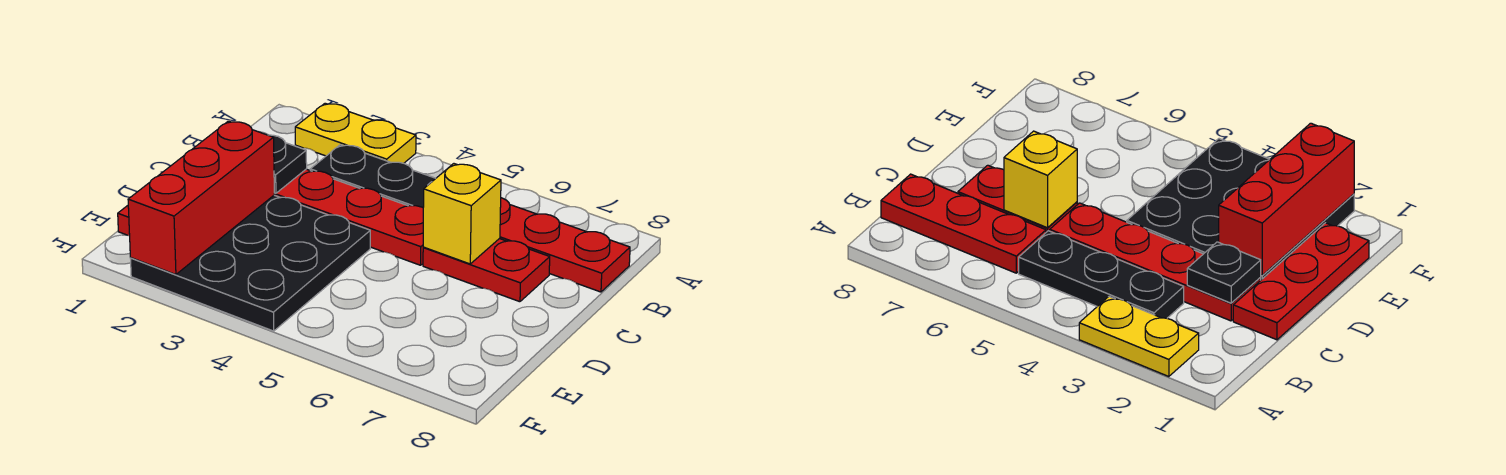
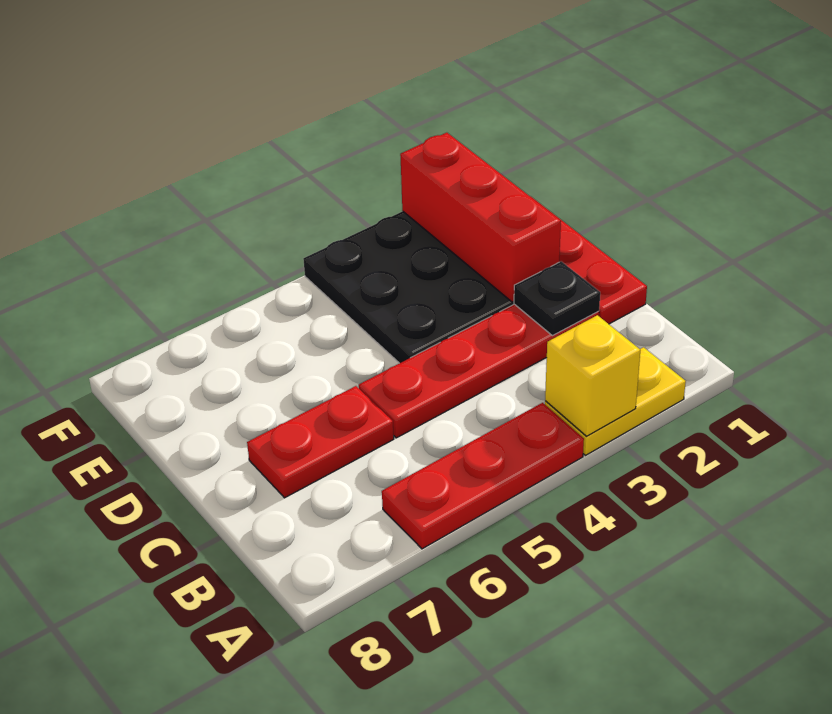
black plate B3:B5 level 1 -> none
red plate B6:B8 level 1 -> red plate A4:A6 level 1
yellow brick C6 level 2 -> yellow brick A3 level 2

